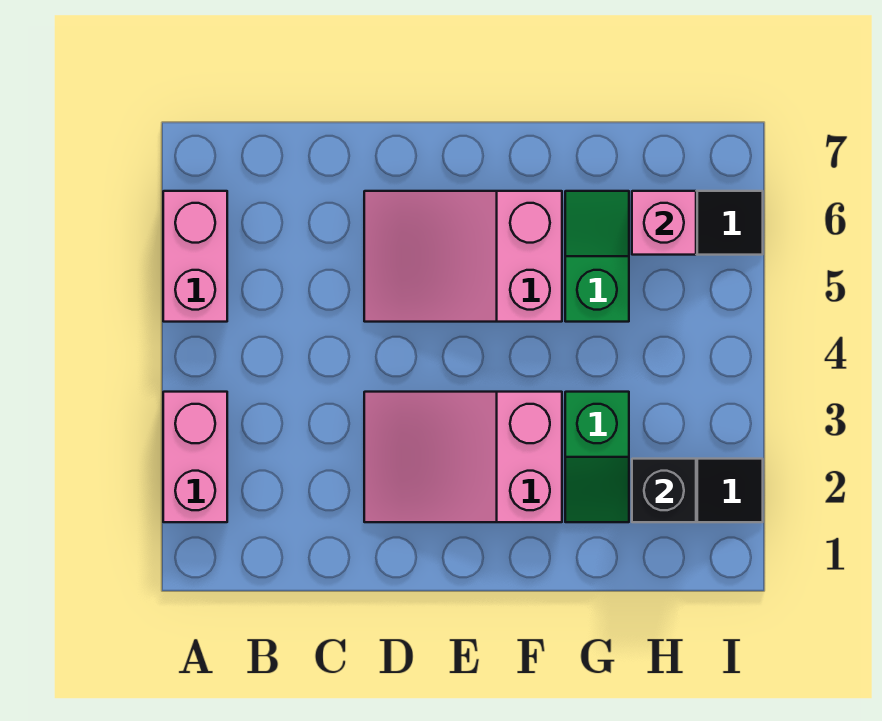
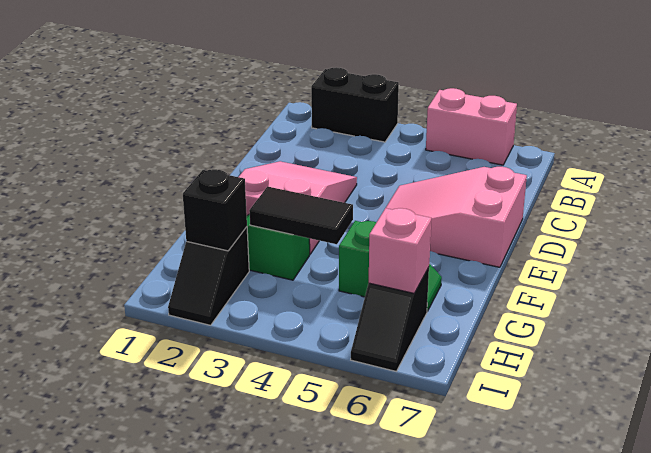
pink brick A2:A3 level 1 -> black brick A2:A3 level 1
pink slope D5:F6 level 1 top F -> pink slope D5:E7 level 1 top 7
none -> black tile G3:G4 level 2

